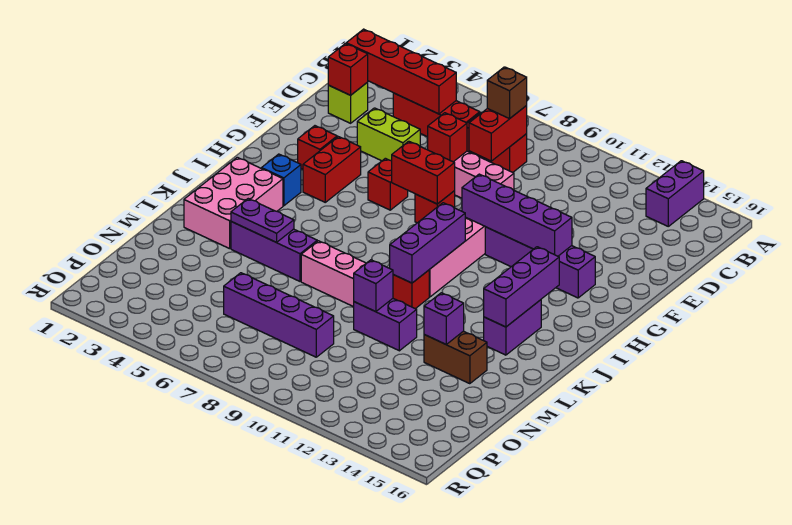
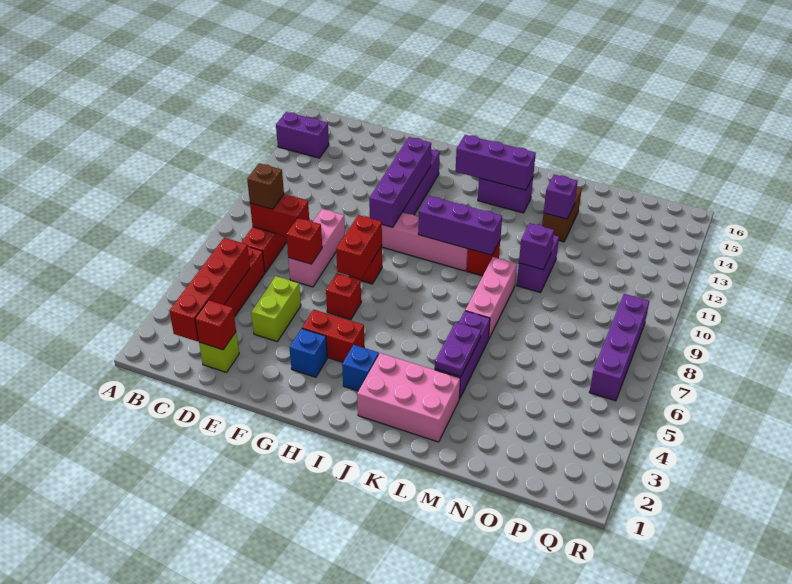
red brick G3 level 1 -> blue brick G3 level 1
purple brick O6:O9 level 1 -> purple brick Q6:Q9 level 1

